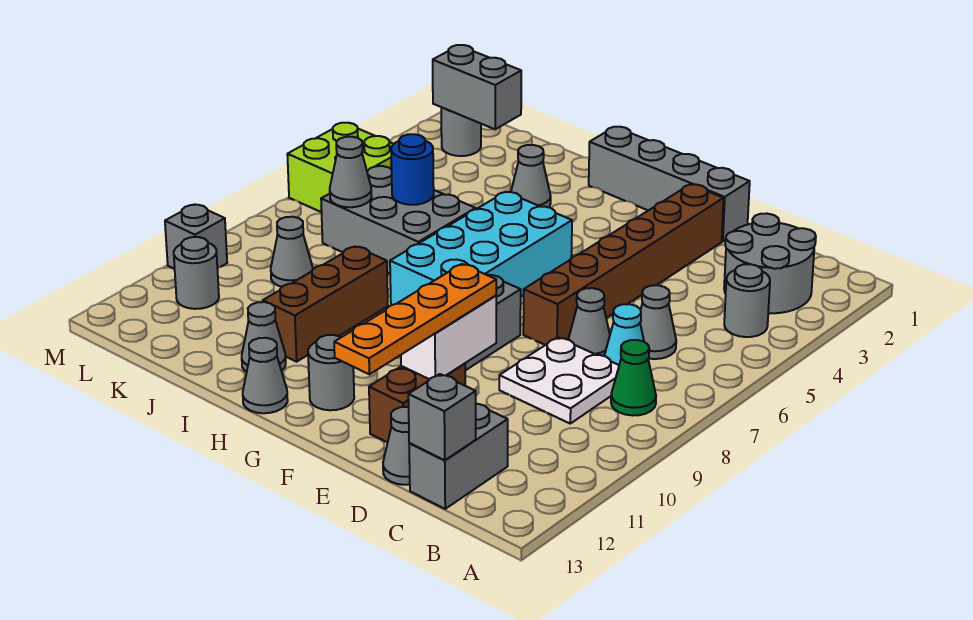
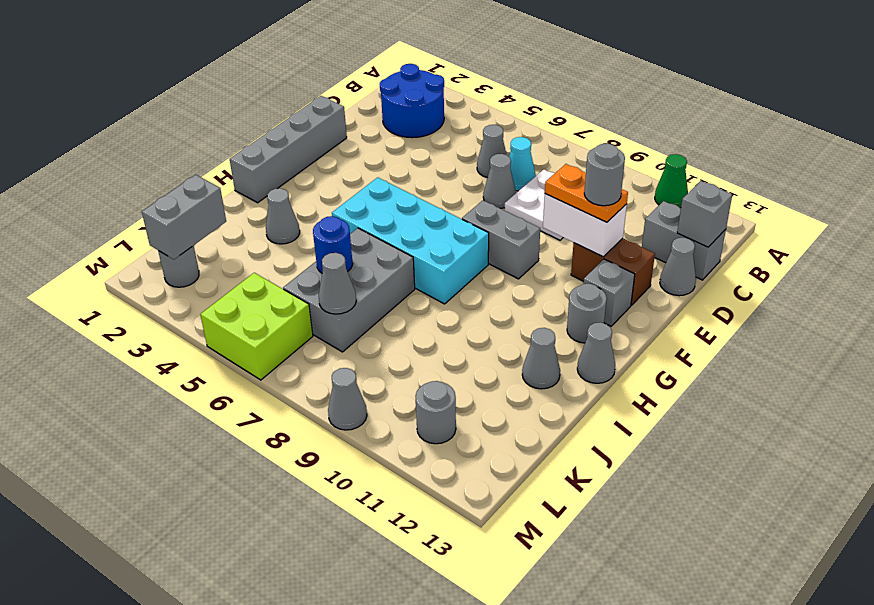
grey round brick B2:C3 level 1 -> blue round brick B2:C3 level 1
grey round brick B4 level 1 -> grey round brick E11 level 4
green cone B8 level 1 -> green cone A11 level 1
brown brick E2:E7 level 1 -> none
orange plate E10:E13 level 3 -> orange plate E10:E11 level 3
brown brick I9:I11 level 1 -> none
grey cone K9 level 1 -> grey cone M9 level 1
grey brick M10 level 1 -> grey brick F12 level 1

